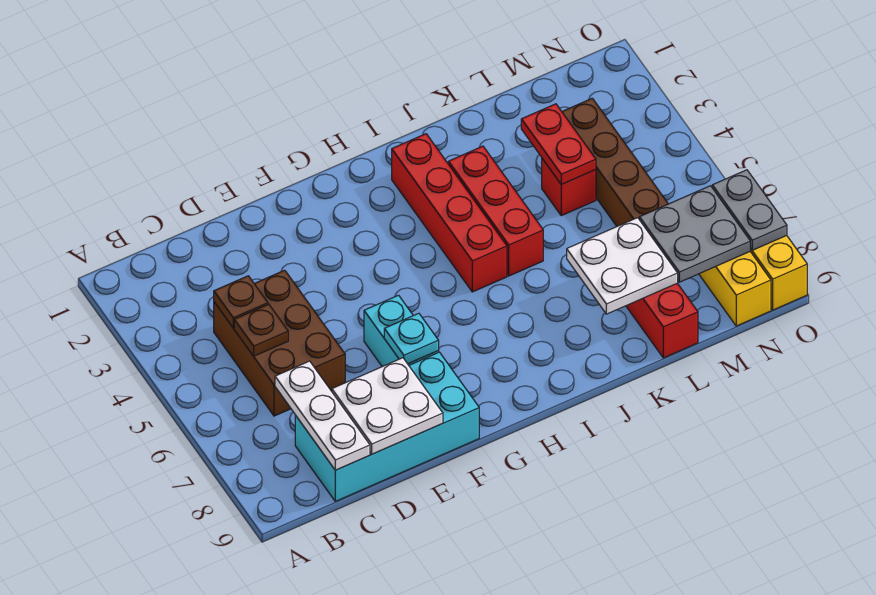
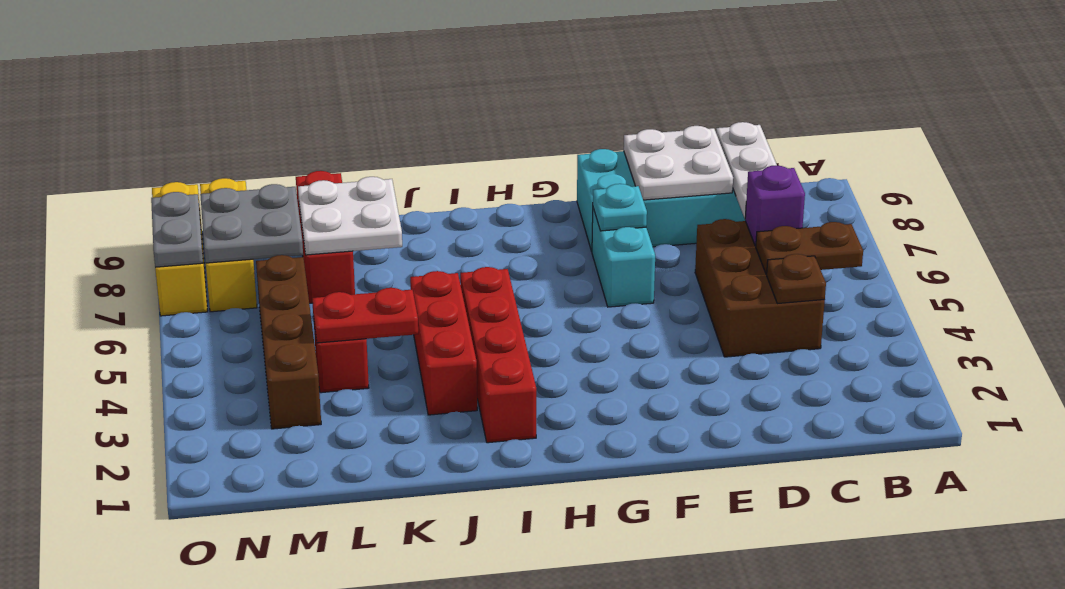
brown plate C5 level 2 -> brown plate B5:C5 level 2
none -> purple brick C6 level 2
red plate L3:L4 level 2 -> red plate K4:L4 level 2

